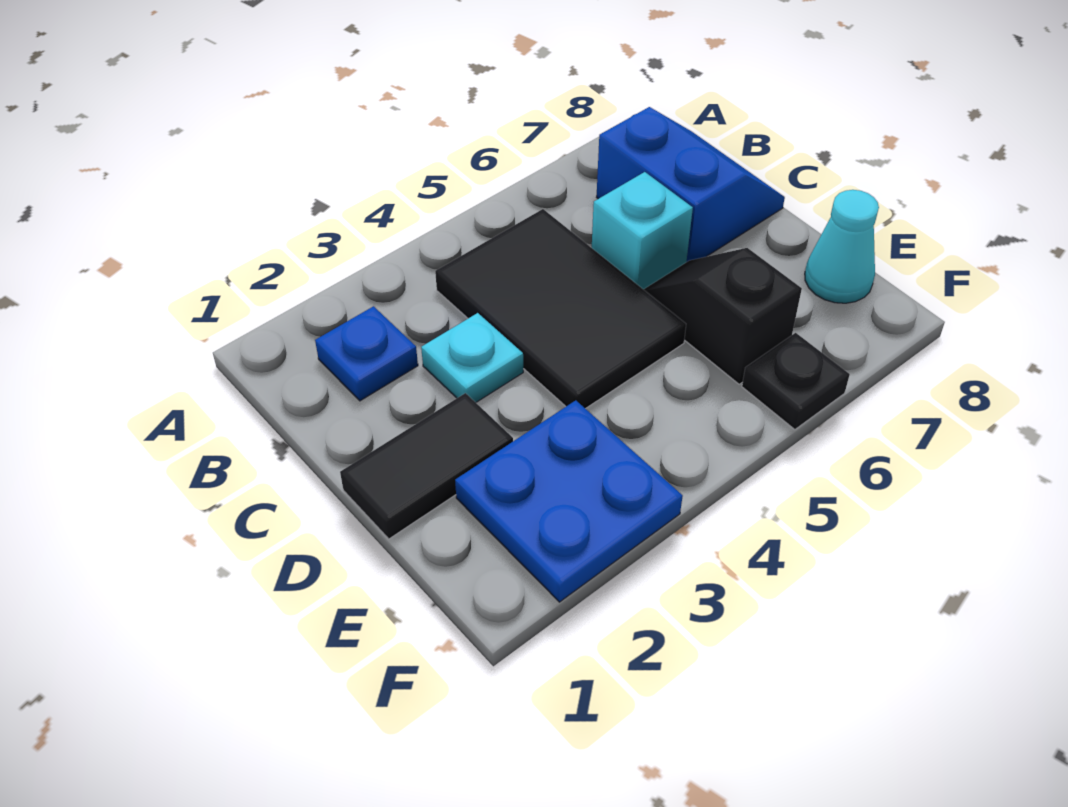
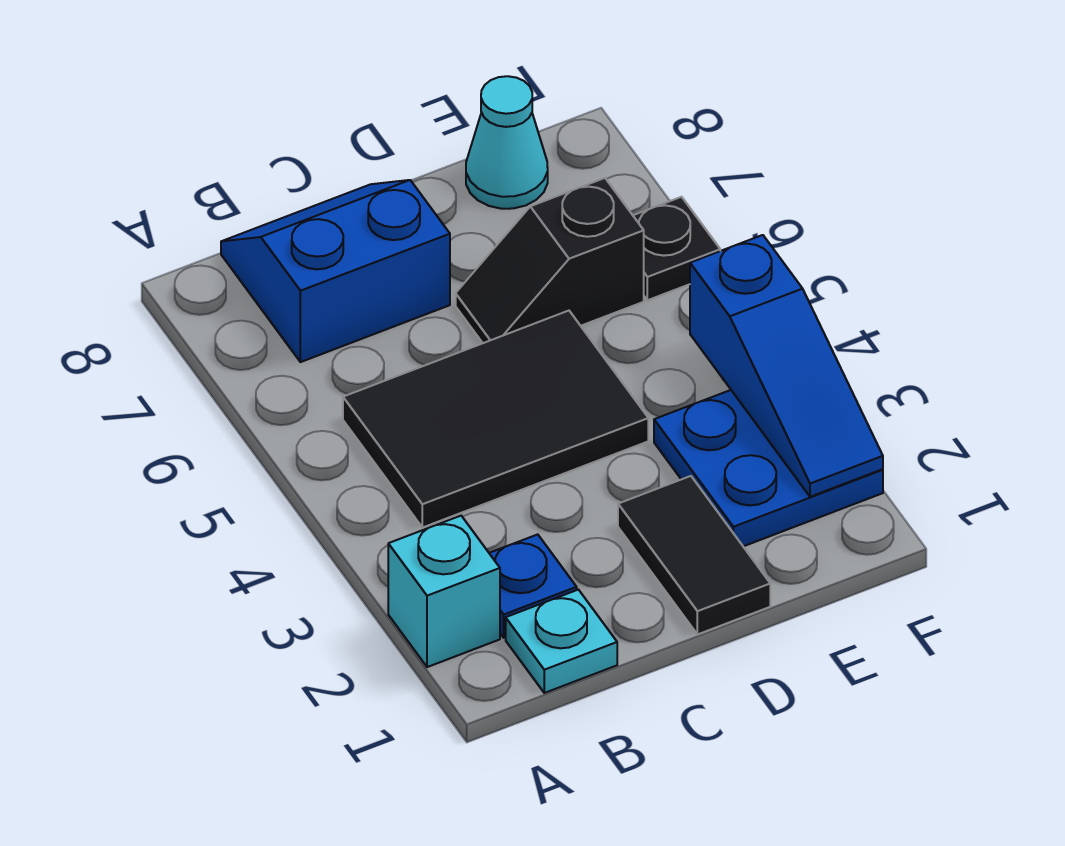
cyan plate C3 level 1 -> cyan plate B1 level 1
cyan brick C6 level 1 -> cyan brick A2 level 1
none -> blue slope F2:F4 level 2 top 4

